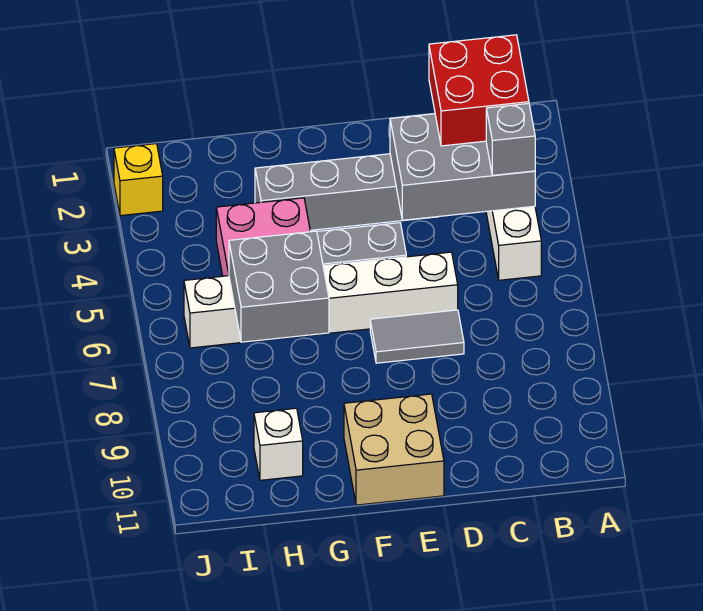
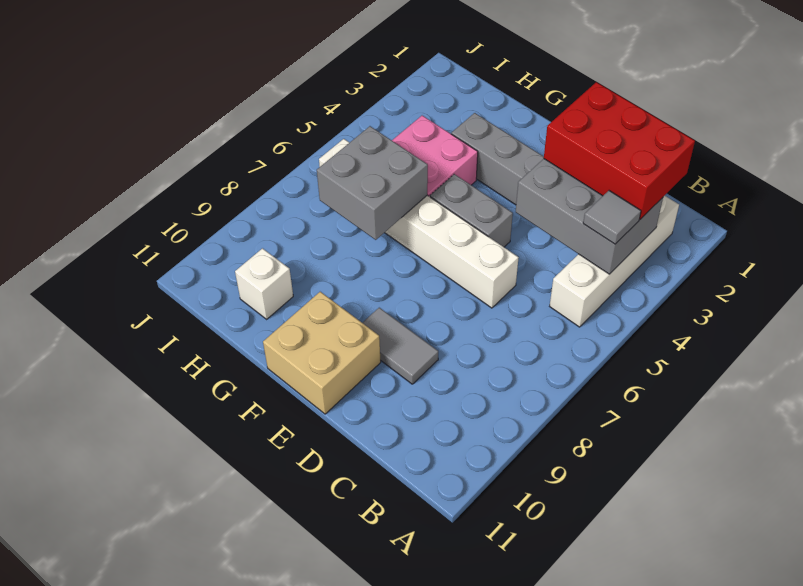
red brick B2:C3 level 3 -> red brick B2:D3 level 3
grey brick B4 level 3 -> grey tile B4 level 3
grey tile D7:E7 level 1 -> grey tile D9:E9 level 1
yellow brick J2 level 1 -> none

